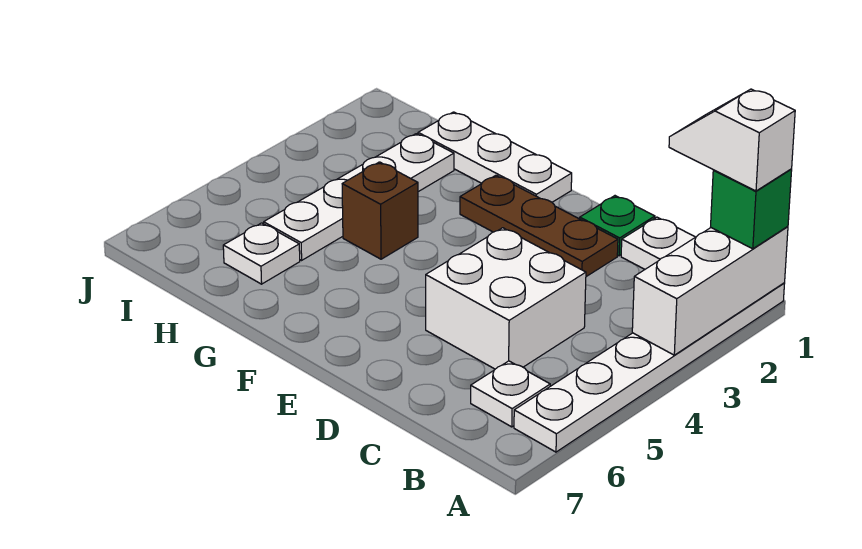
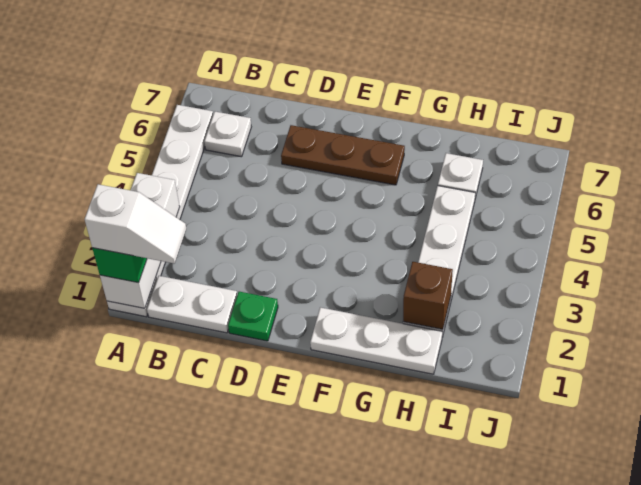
white brick C4:D5 level 1 -> none
brown plate D2:F2 level 1 -> brown plate D6:F6 level 1
brown brick G4 level 1 -> brown brick H2 level 2

